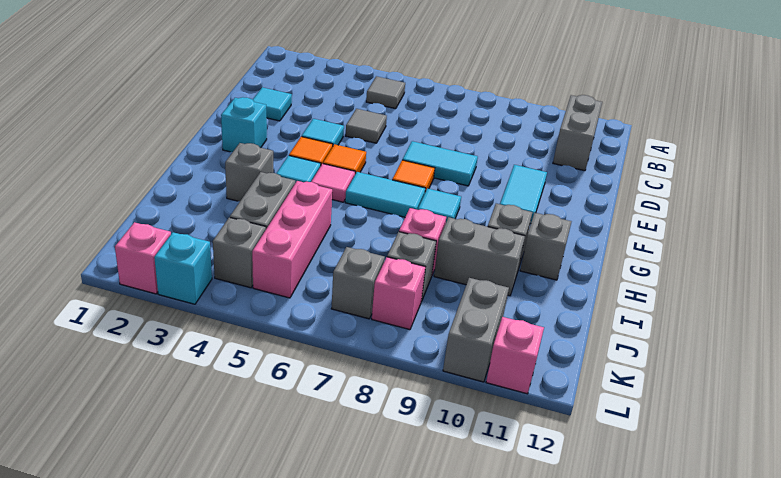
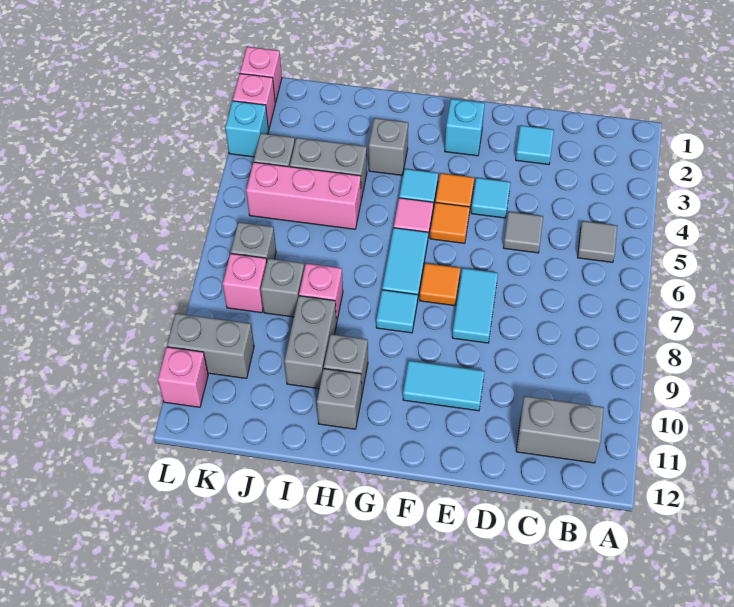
none -> pink brick L1 level 1

